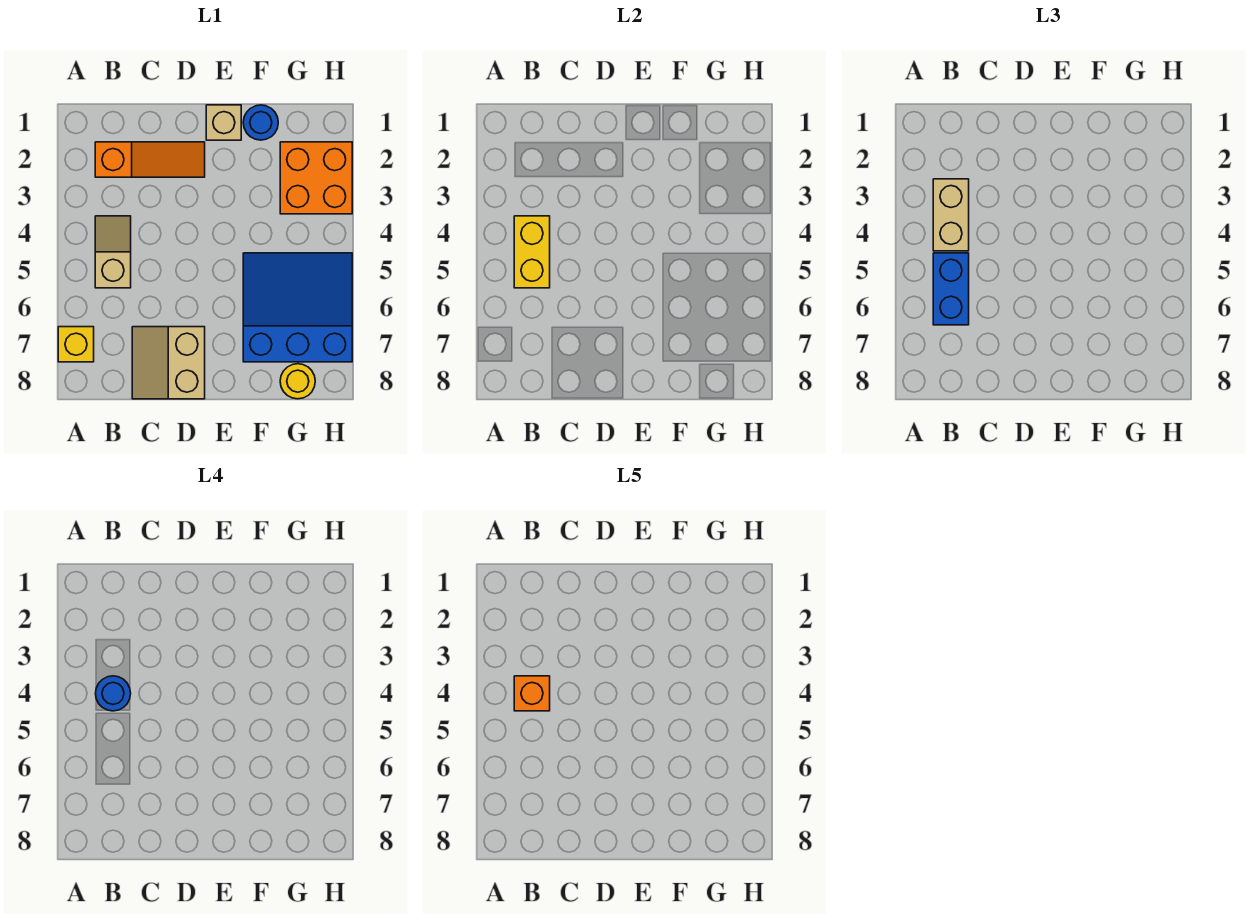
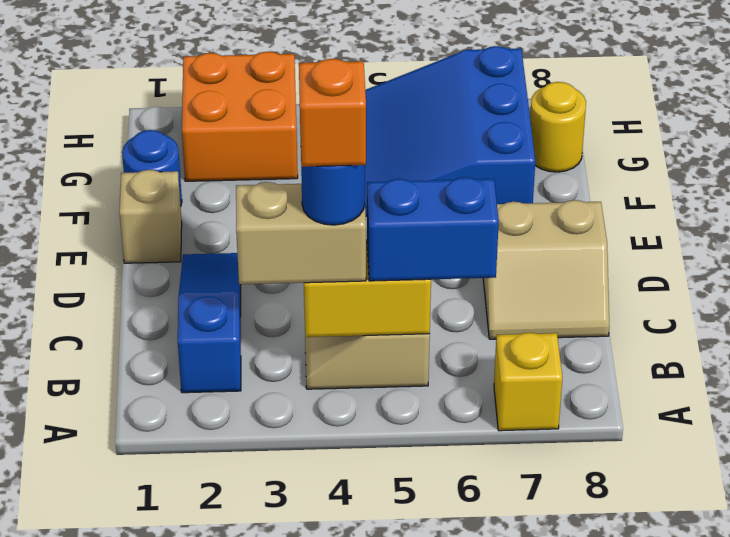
orange slope B2:D2 level 1 top B -> blue slope B2:D2 level 1 top B

